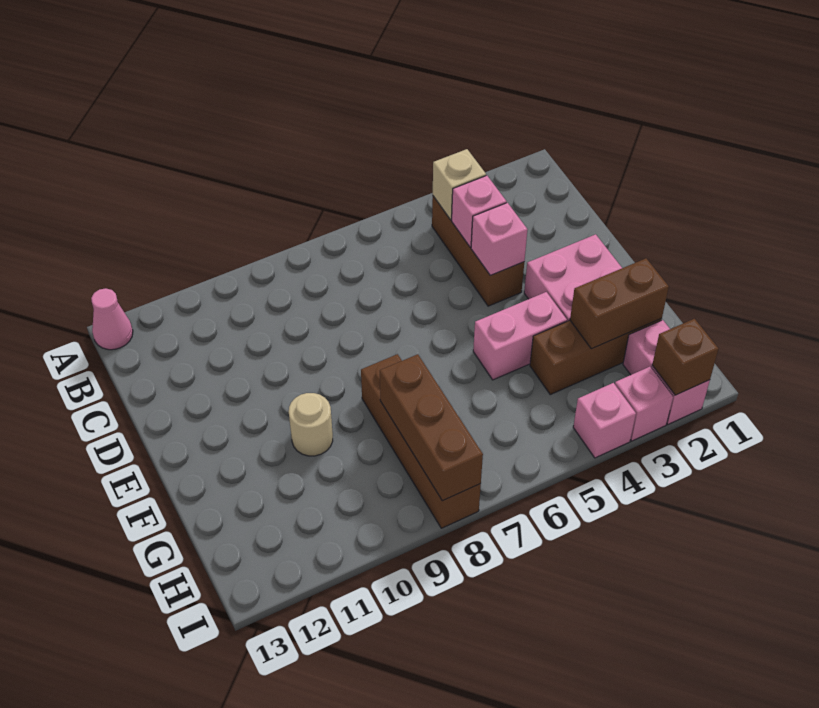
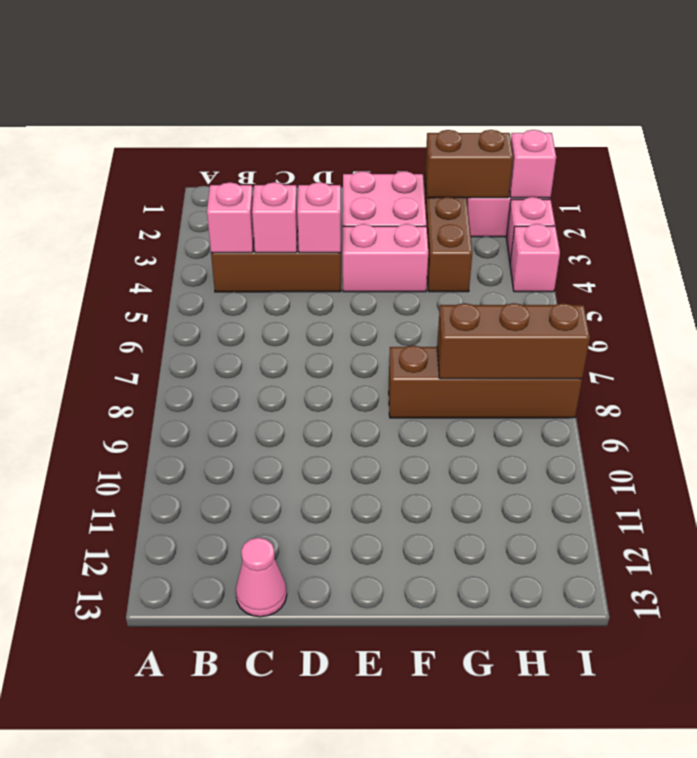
pink cone A13 level 1 -> pink cone C13 level 1
tan brick B4 level 2 -> pink brick B4 level 2
pink brick F4:F5 level 1 -> pink brick E4:F4 level 1
tan round brick F10 level 1 -> none
brown brick G2:G3 level 2 -> brown brick G2:H2 level 2
brown brick I2 level 2 -> pink brick I2 level 2

